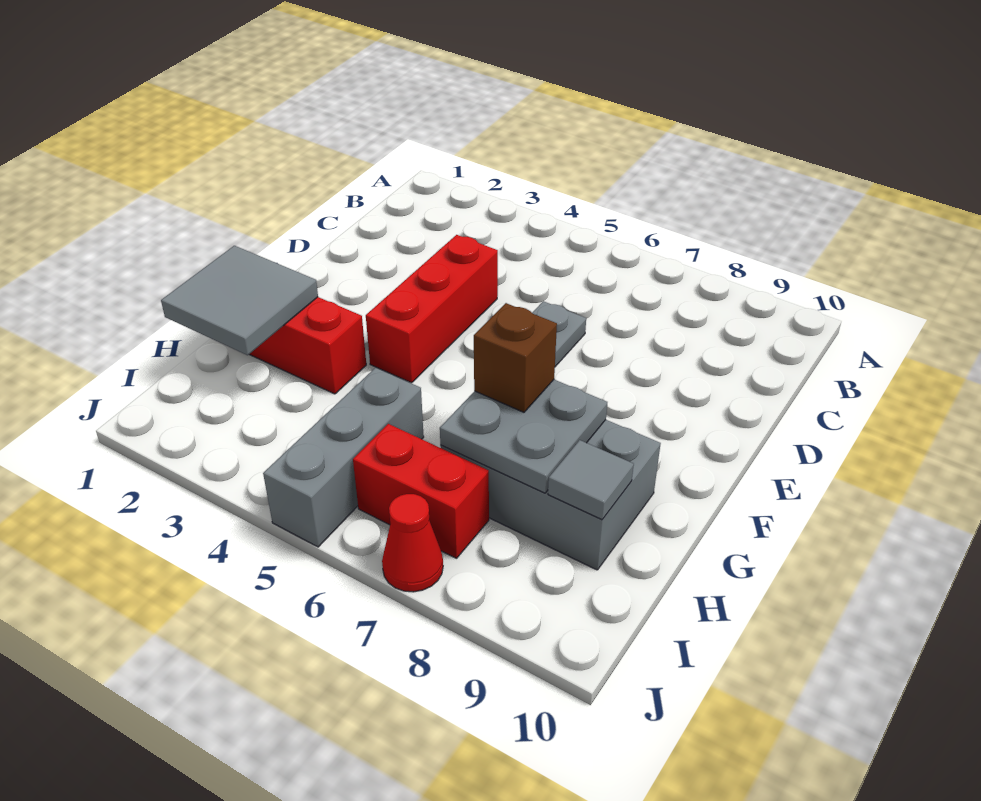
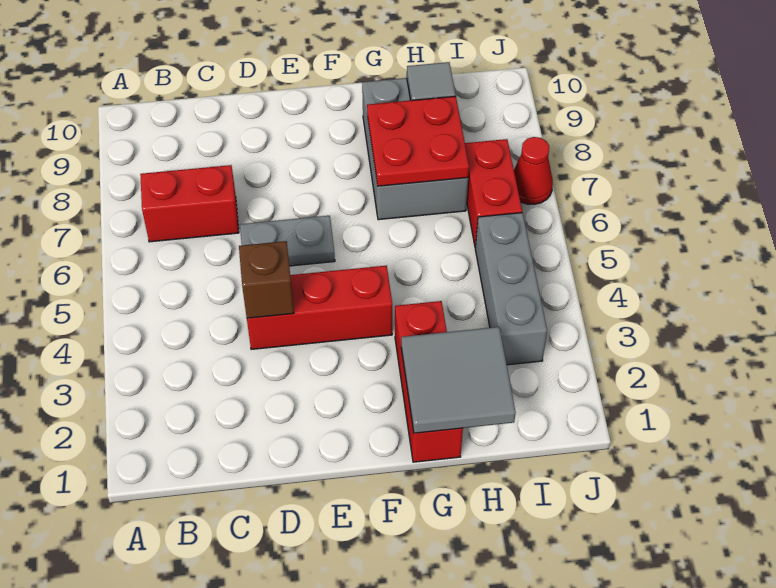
none -> red brick B7:C7 level 1
grey plate G7:H8 level 2 -> red plate G7:H8 level 2
brown brick G7 level 3 -> brown brick D4 level 2
grey brick H5:J5 level 1 -> grey brick I3:I5 level 1

